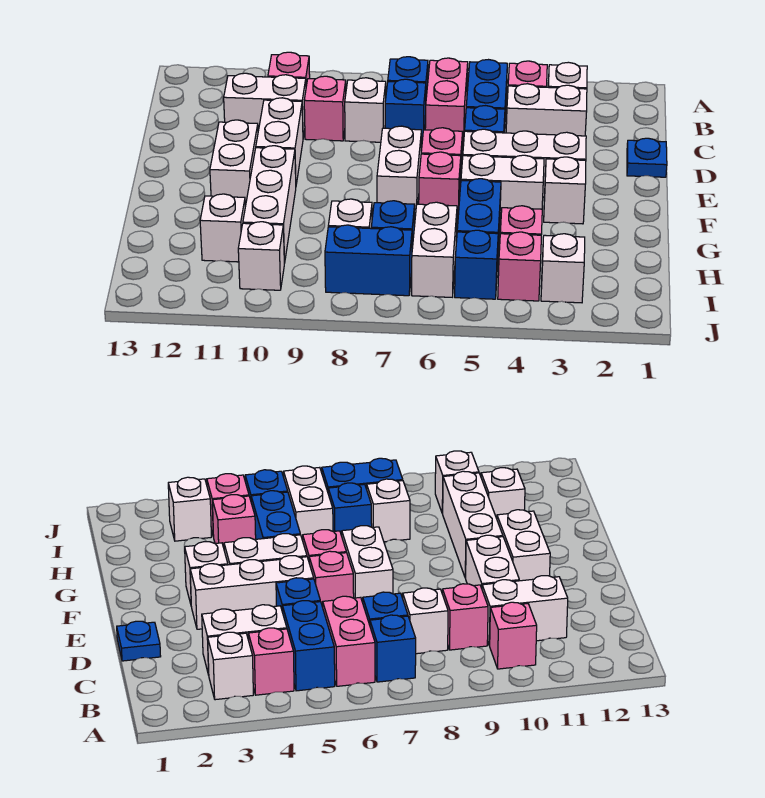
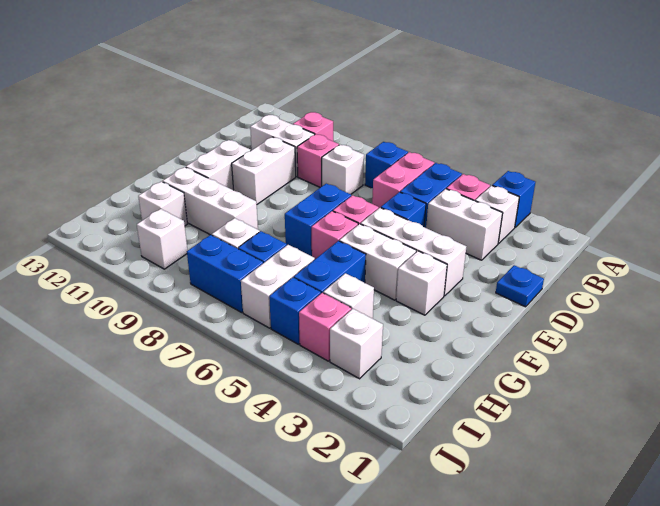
blue brick C7 level 1 -> blue brick A3 level 1
white brick E7:F7 level 1 -> blue brick E7:F7 level 1
white brick F10:H10 level 1 -> white brick G9:G11 level 1
pink brick H4 level 1 -> white brick H4 level 1

